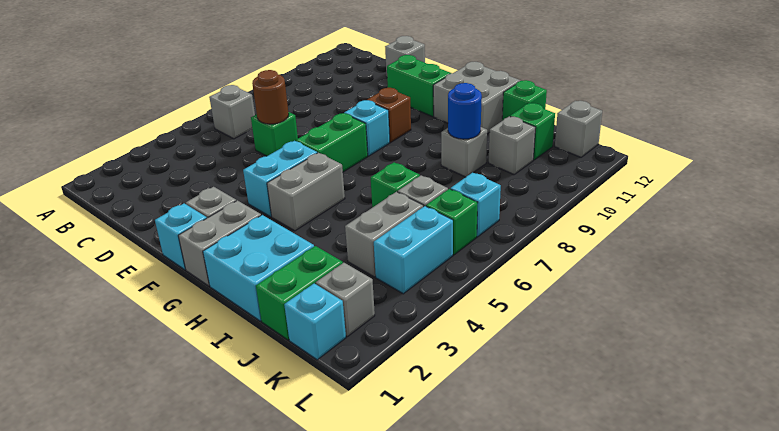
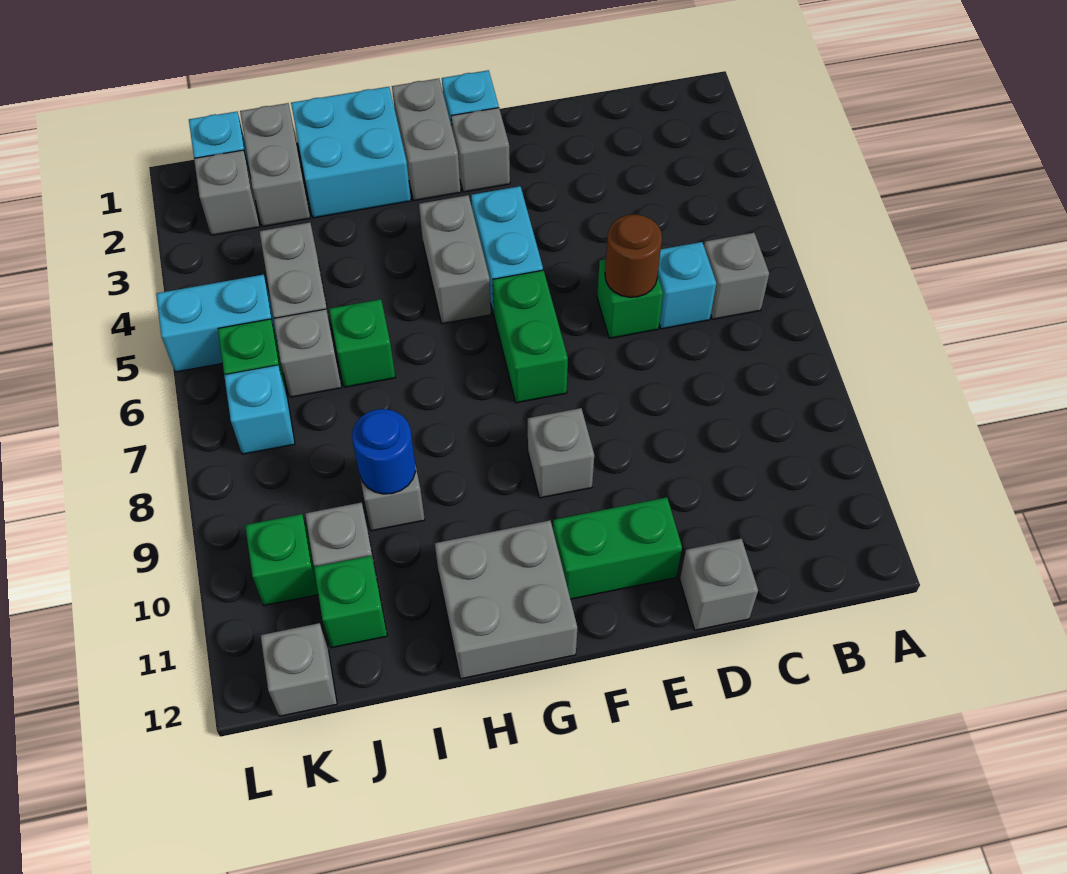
cyan brick F8 level 1 -> cyan brick C6 level 1
brown brick F9 level 1 -> grey brick F9 level 1
green brick I12 level 1 -> green brick K10 level 1
green brick J1:J2 level 1 -> grey brick J1:J2 level 1
cyan brick K4:K5 level 1 -> cyan brick K5:L5 level 1

